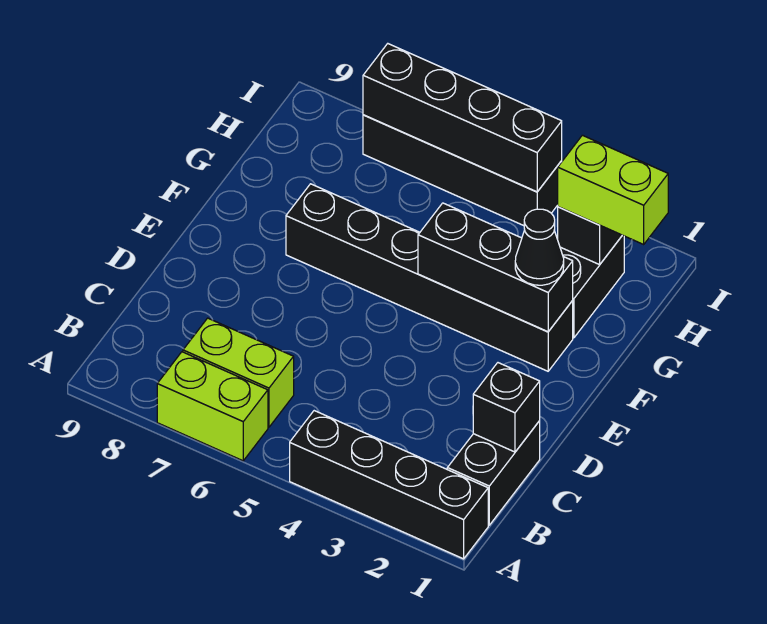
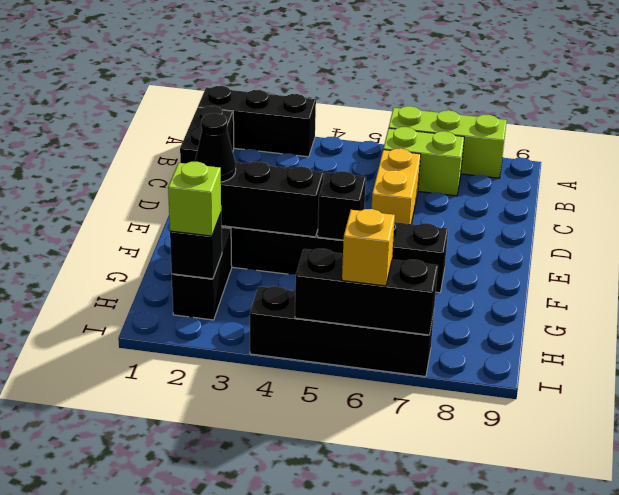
black brick A1:A4 level 1 -> black brick A1:A3 level 1
lime brick A6:A7 level 1 -> lime brick A6:A8 level 1
black brick C1 level 2 -> black brick F5 level 2
none -> yellow brick C6:D6 level 1
lime brick H1:H2 level 3 -> lime brick H2 level 3
black brick I4:I7 level 2 -> black brick I5:I7 level 2
none -> yellow brick I6 level 3

